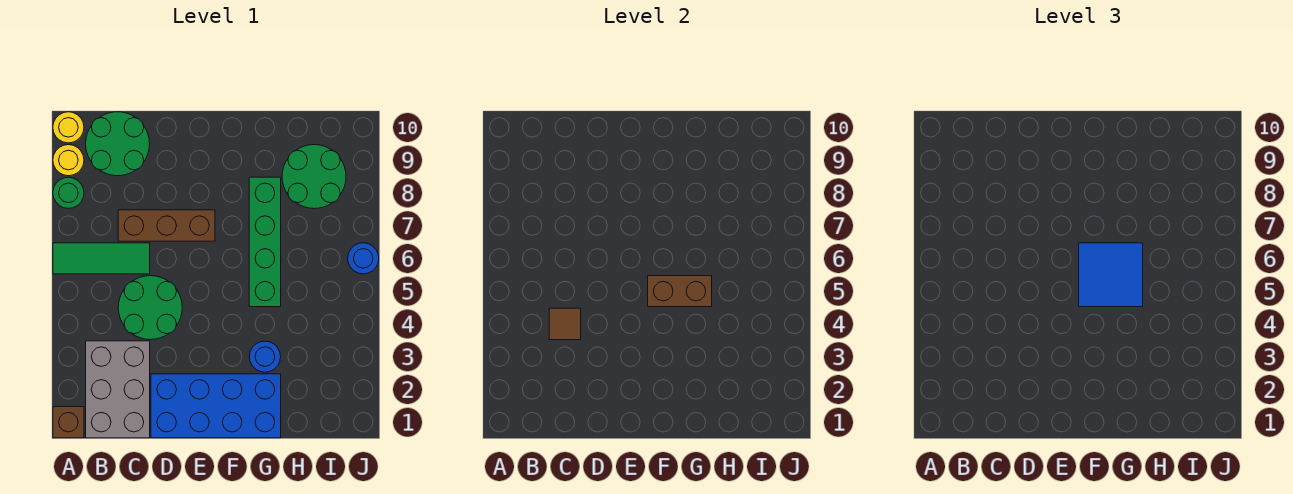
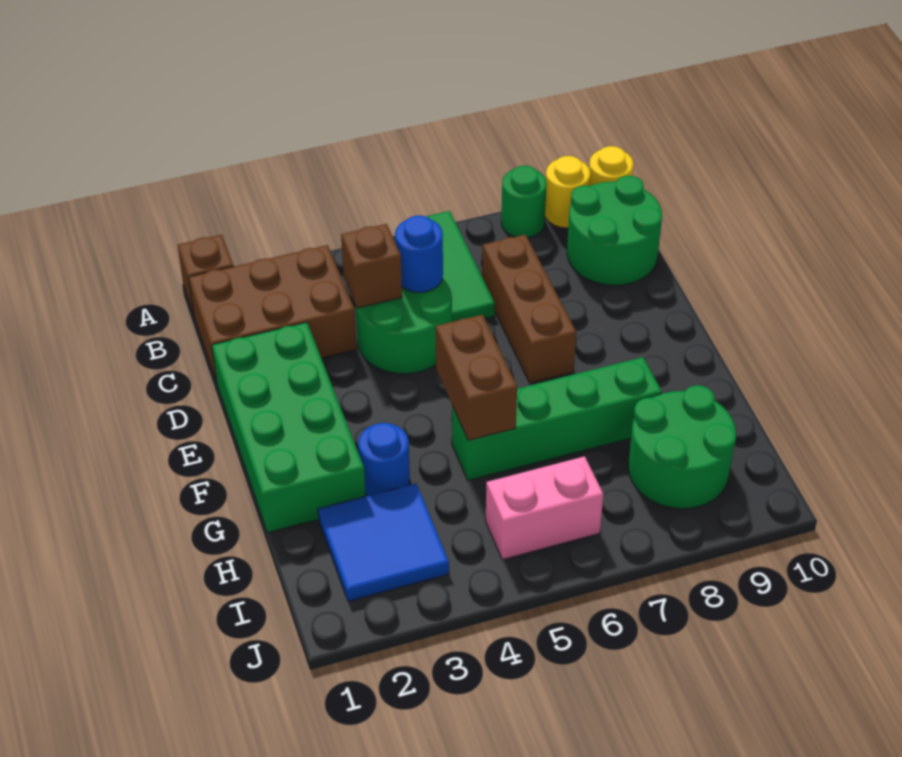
grey brick B1:C3 level 1 -> brown brick B1:C3 level 1
brown tile C4 level 2 -> brown brick C4 level 2
blue brick D1:G2 level 1 -> green brick D1:G2 level 1
blue tile F5:G6 level 3 -> blue tile H2:I3 level 1
none -> pink brick I5:I6 level 1
blue round brick J6 level 1 -> blue round brick C5 level 2

